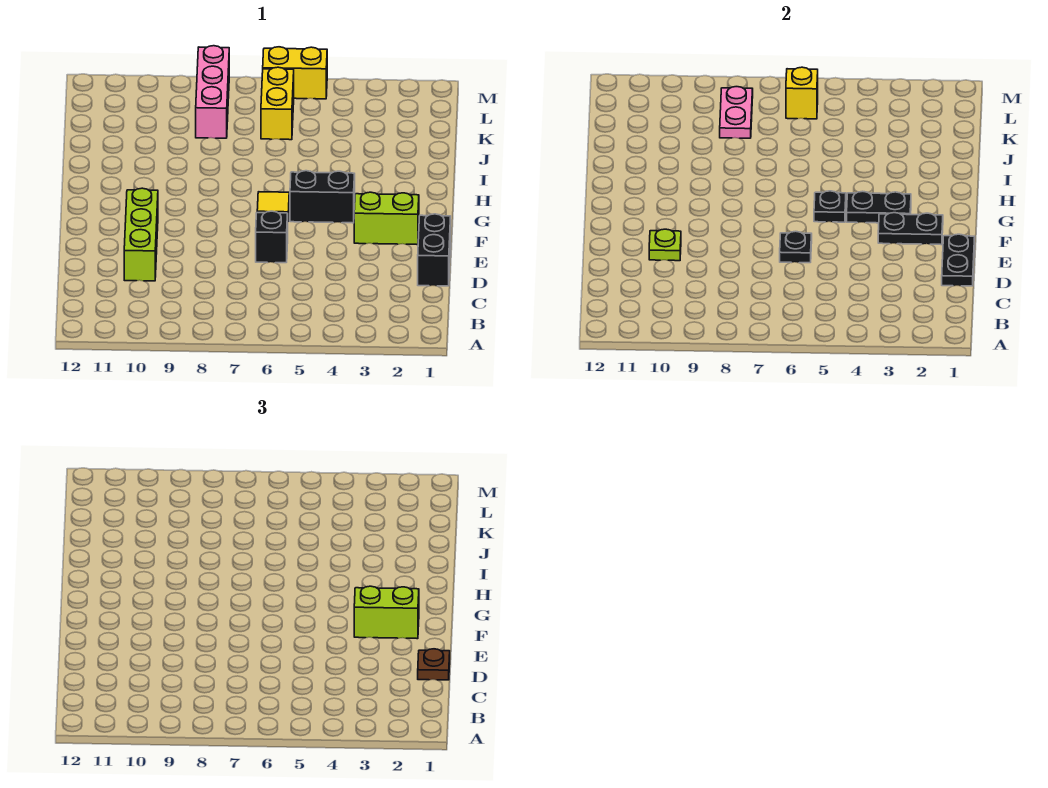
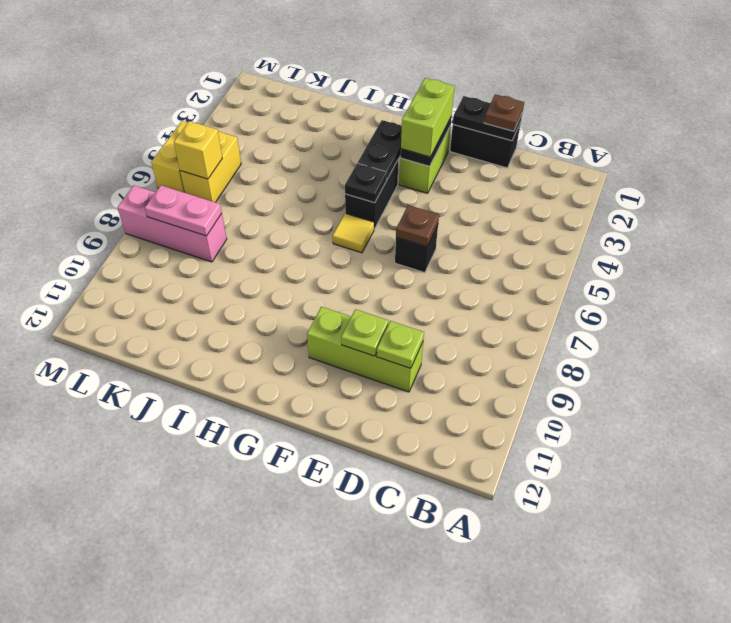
none -> lime plate D10 level 2
black plate E6 level 2 -> brown plate E6 level 2
yellow brick K6:L6 level 1 -> yellow brick L5:L6 level 1

